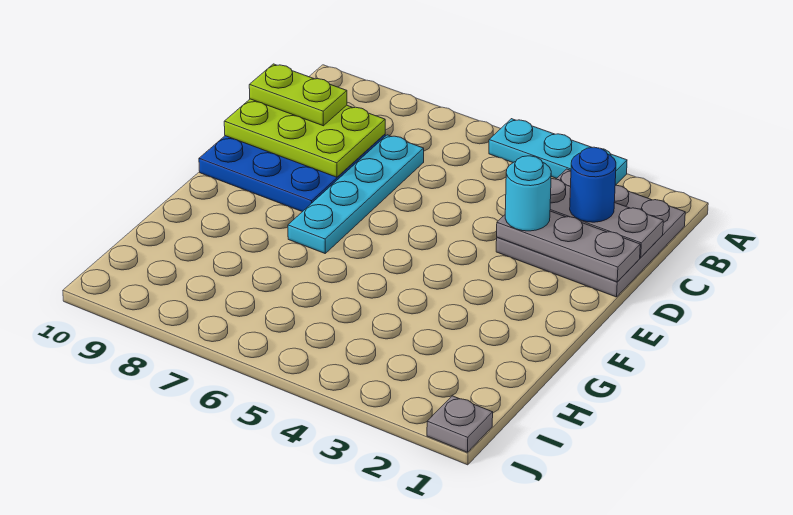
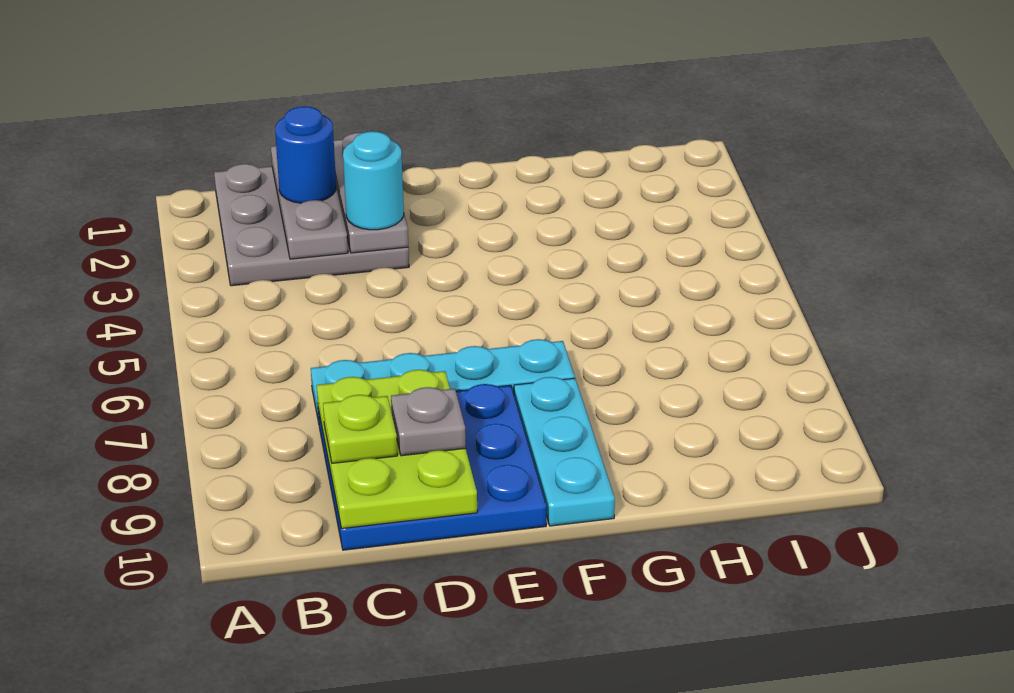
cyan plate A3:A5 level 1 -> cyan plate F8:F10 level 1
lime plate C9:C10 level 3 -> lime plate C9 level 3
grey plate J1 level 1 -> grey plate D9 level 3

